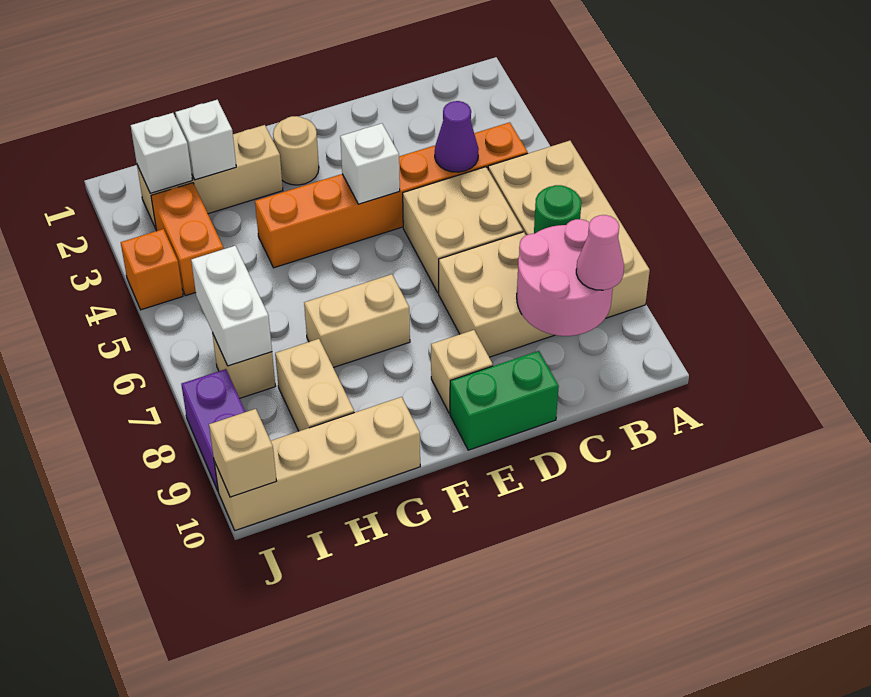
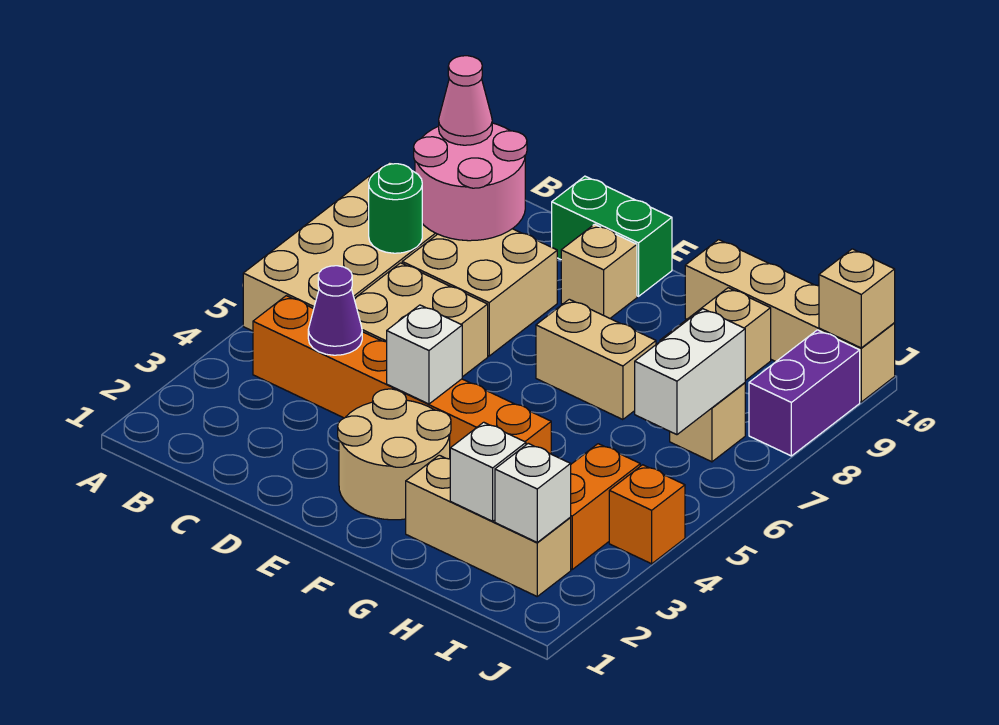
tan round brick F2 level 1 -> tan round brick E2:F3 level 1

